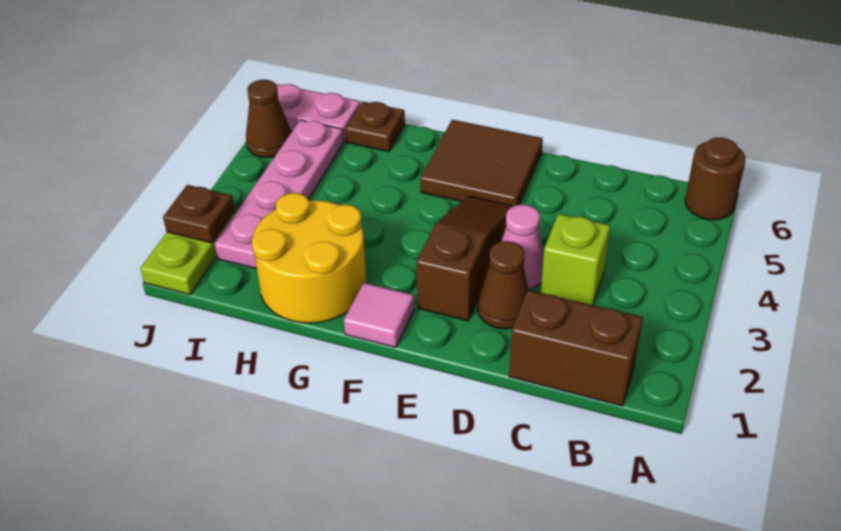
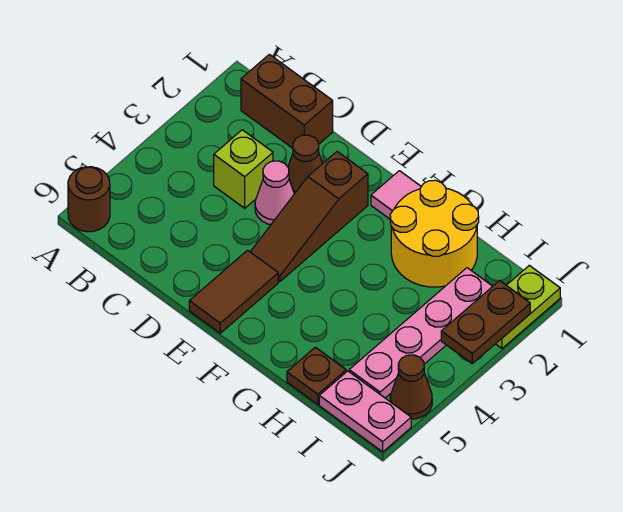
brown tile E5:F6 level 1 -> brown tile E5:E6 level 1
brown plate J2 level 2 -> brown plate J2:J3 level 2

